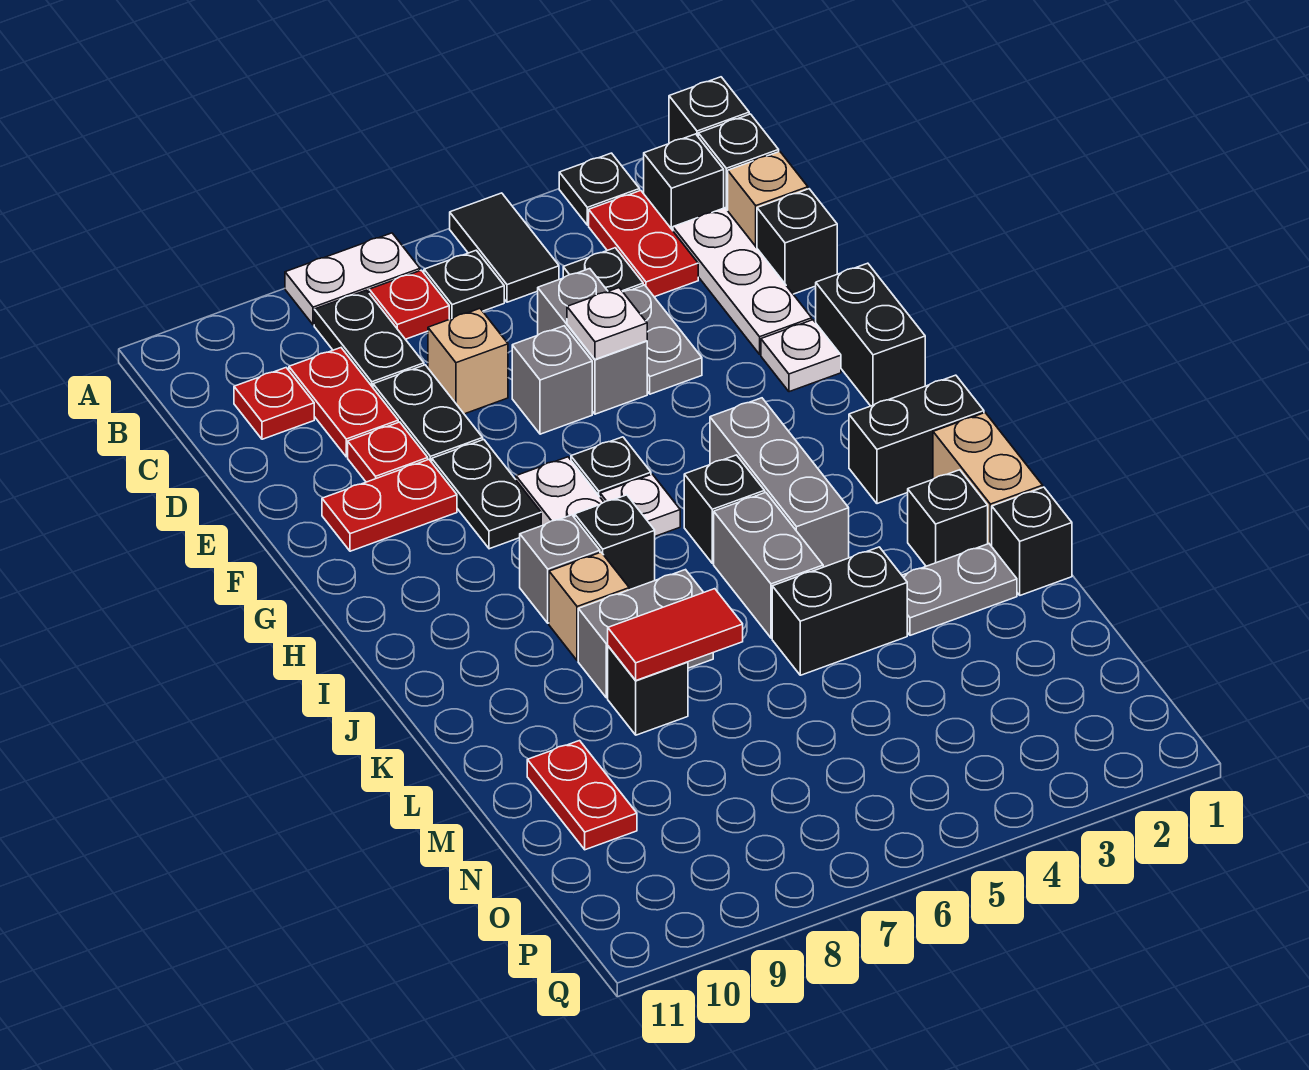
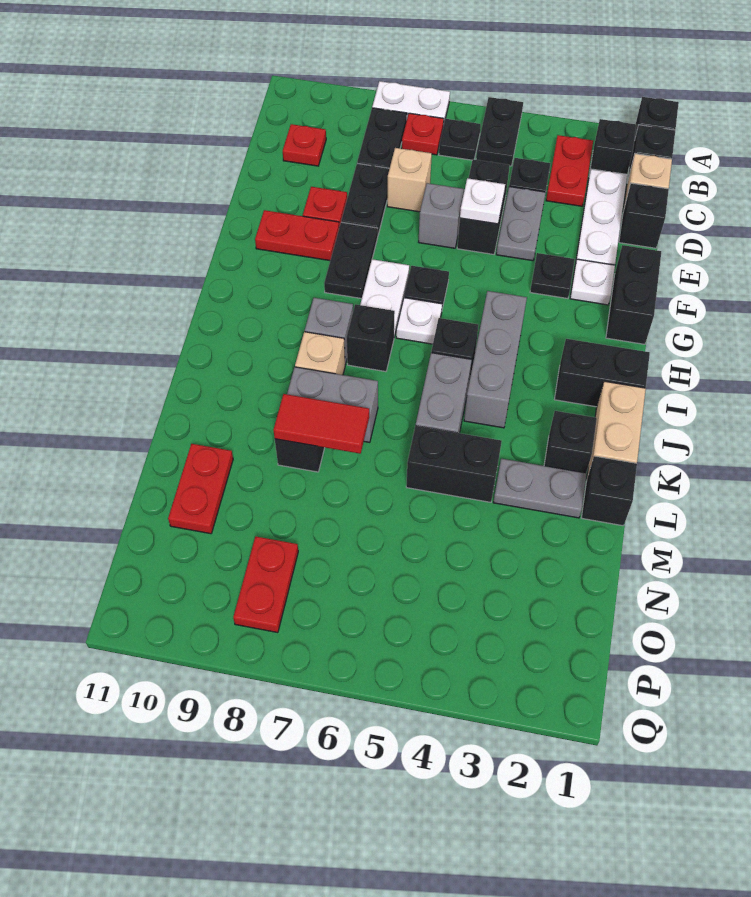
black plate A3 level 1 -> black plate F3 level 1
black tile A5:B5 level 1 -> black plate A5:B5 level 1
red plate C9:D9 level 1 -> red plate O8:P8 level 1
grey brick D5:E5 level 1 -> black brick D5:E5 level 1

